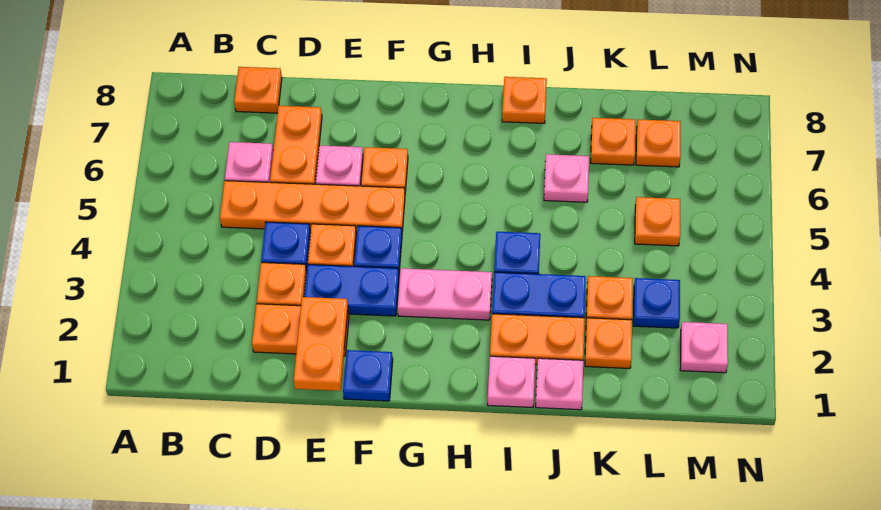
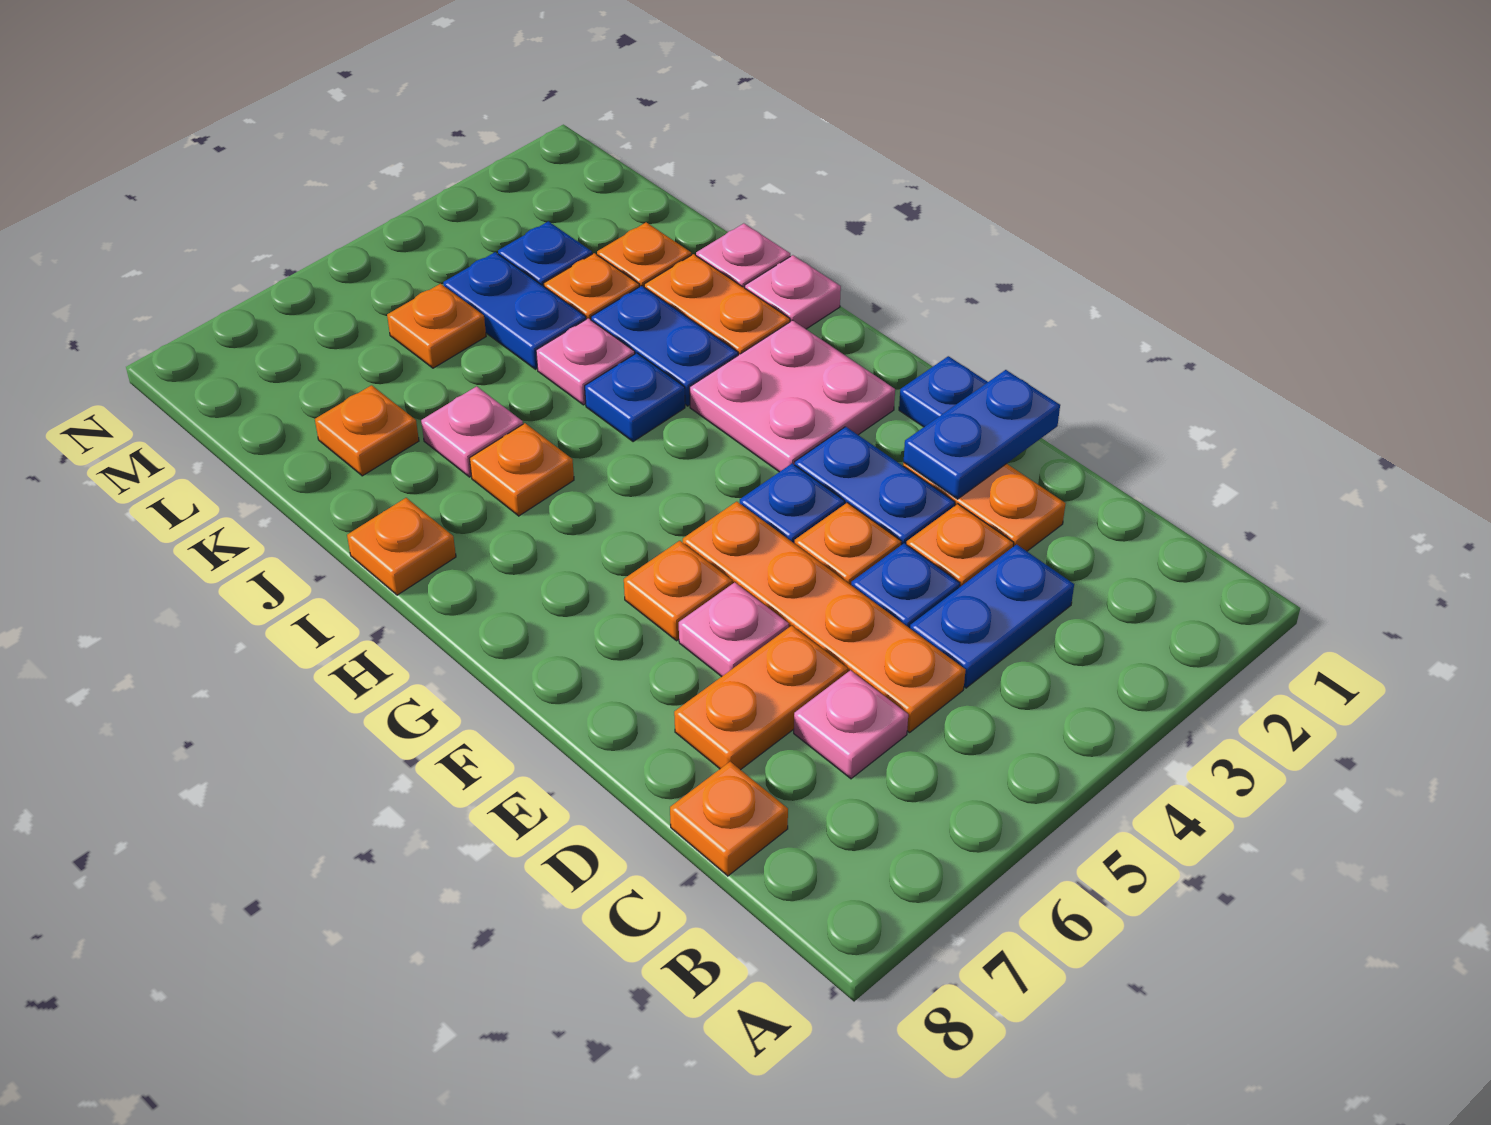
none -> blue plate C3:C4 level 1
orange plate E1:E2 level 2 -> blue plate E1:E2 level 2
pink plate G3:H3 level 1 -> pink plate G2:H3 level 1
none -> blue plate K4:L4 level 1
orange plate L7 level 1 -> orange plate I6 level 1
pink plate M2 level 1 -> pink plate J4 level 1

